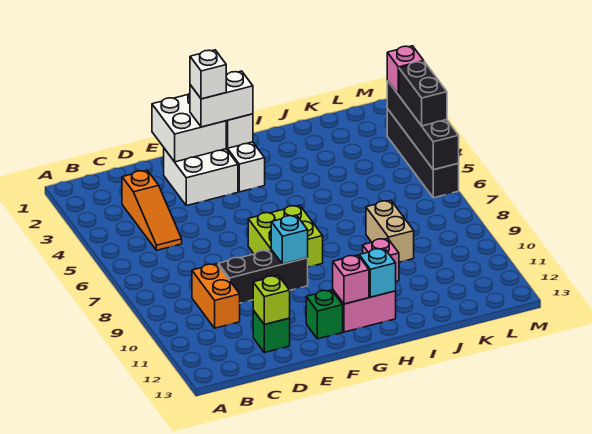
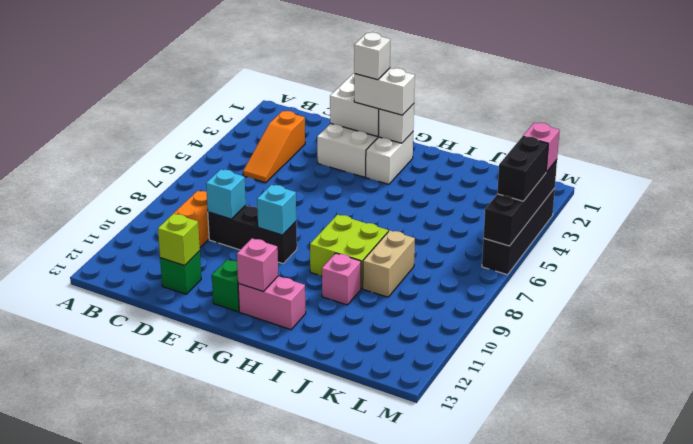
lime brick F7:G8 level 1 -> lime brick H8:I9 level 1
cyan brick H12 level 2 -> cyan brick D9 level 2

